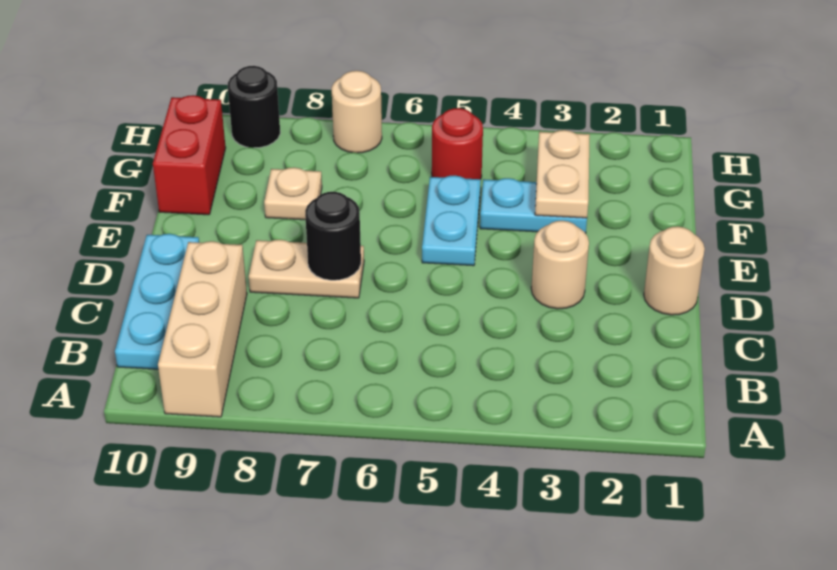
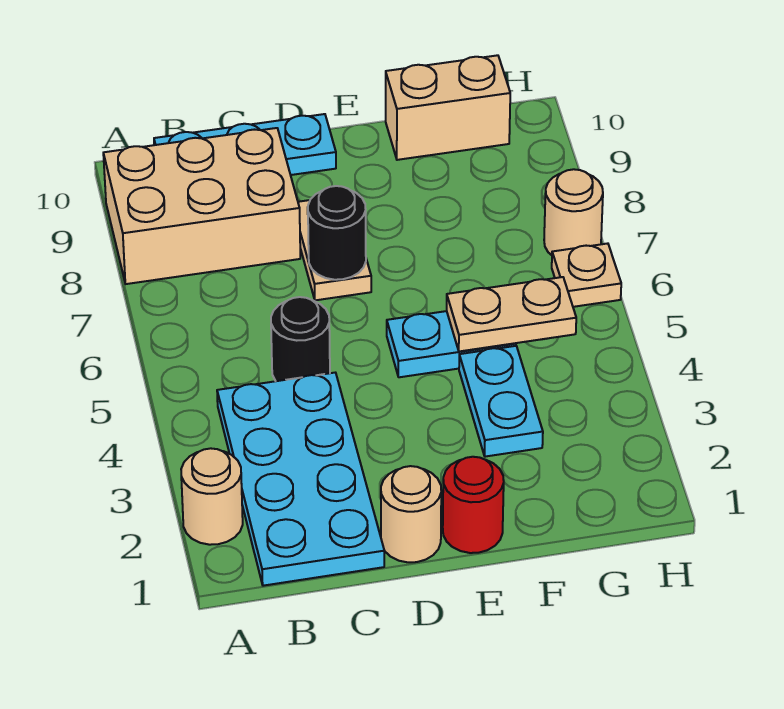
tan brick A9:C9 level 1 -> tan brick A8:C9 level 1
none -> cyan plate B1:C4 level 1
tan round brick D3 level 1 -> tan round brick A2 level 1
tan plate F3:G3 level 2 -> tan plate F5:G5 level 2
tan plate F8 level 1 -> tan plate H6 level 1
red brick F10:G10 level 1 -> tan brick F10:G10 level 1
red round brick G5 level 1 -> red round brick E1 level 1
black round brick H9 level 1 -> black round brick C5 level 1

